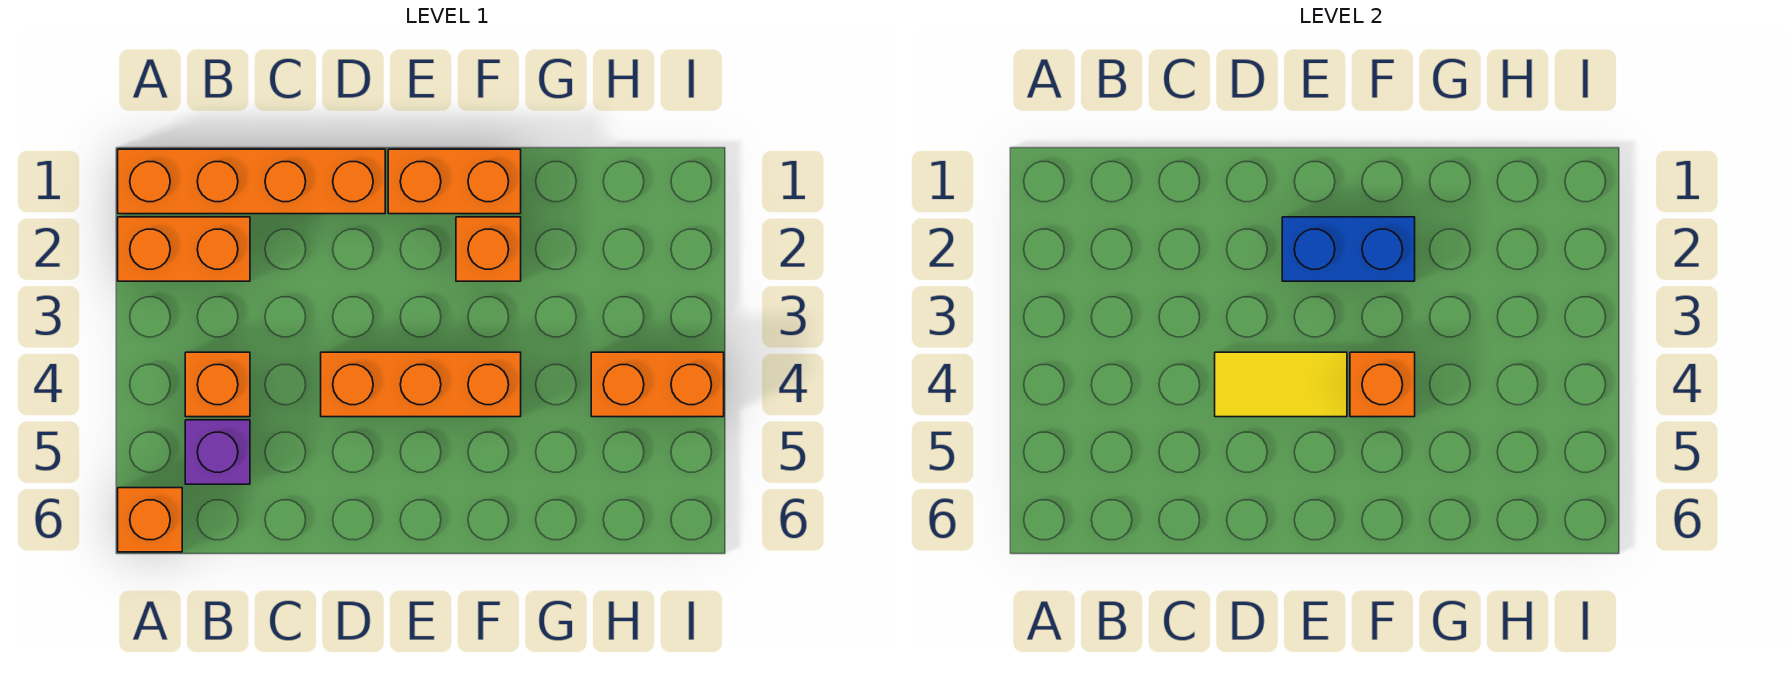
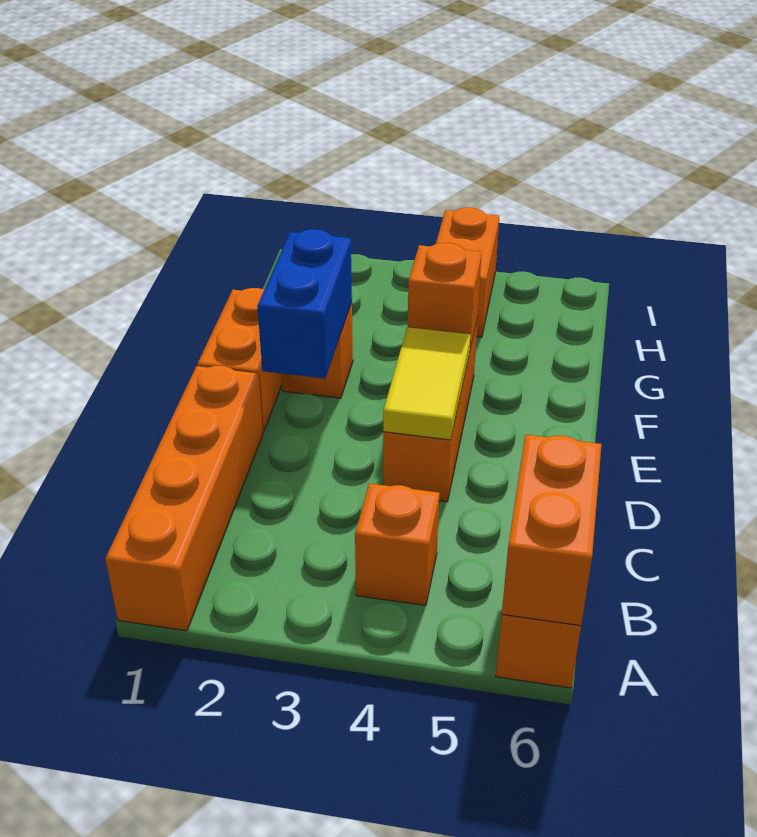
orange brick A2:B2 level 1 -> orange brick A6:B6 level 2
purple brick B5 level 1 -> none

